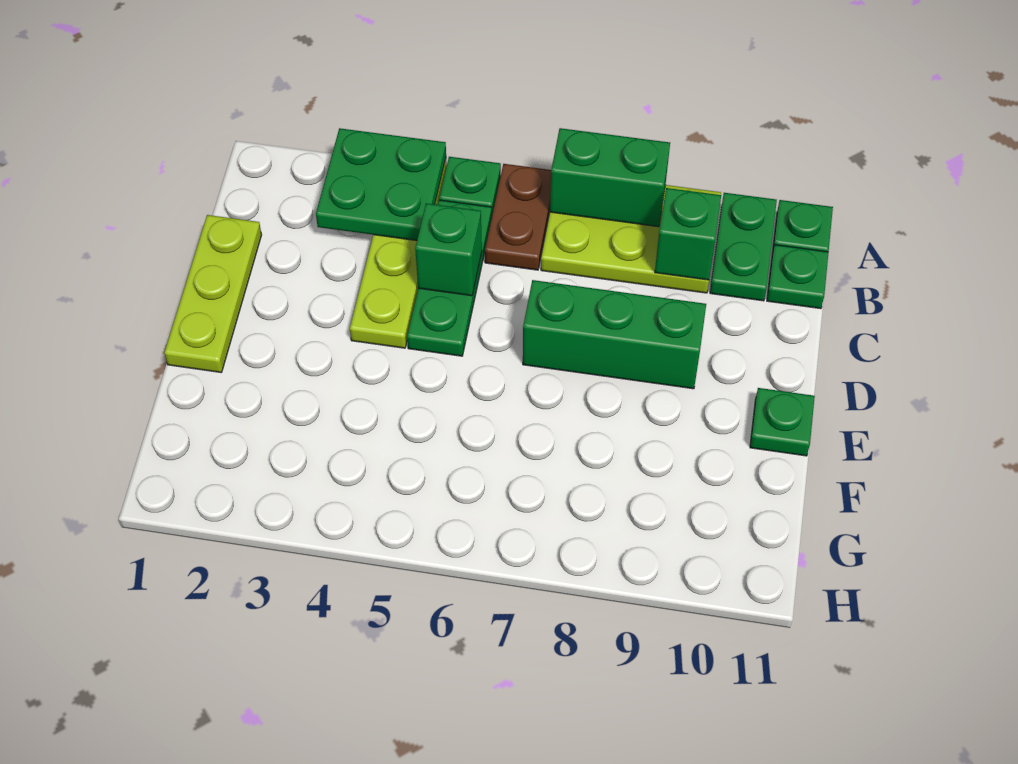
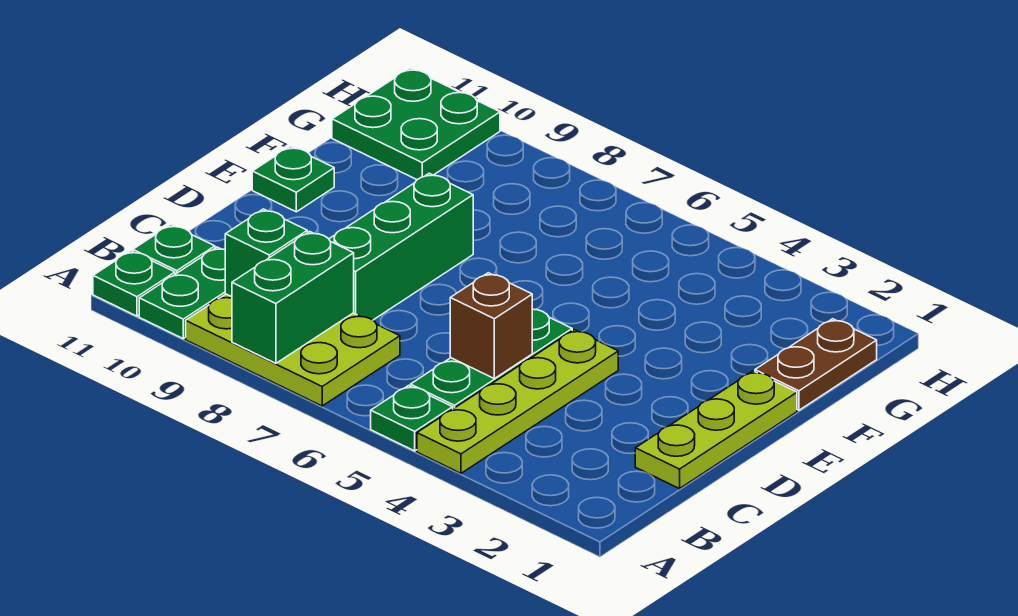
green plate A3:B4 level 2 -> green plate G10:H11 level 1
brown plate A6:B6 level 1 -> brown plate F1:G1 level 1
green brick A7:A8 level 2 -> green brick A8:B8 level 2
green brick C5 level 2 -> brown brick C5 level 2
green brick D7:D9 level 1 -> green brick C8:E8 level 1

